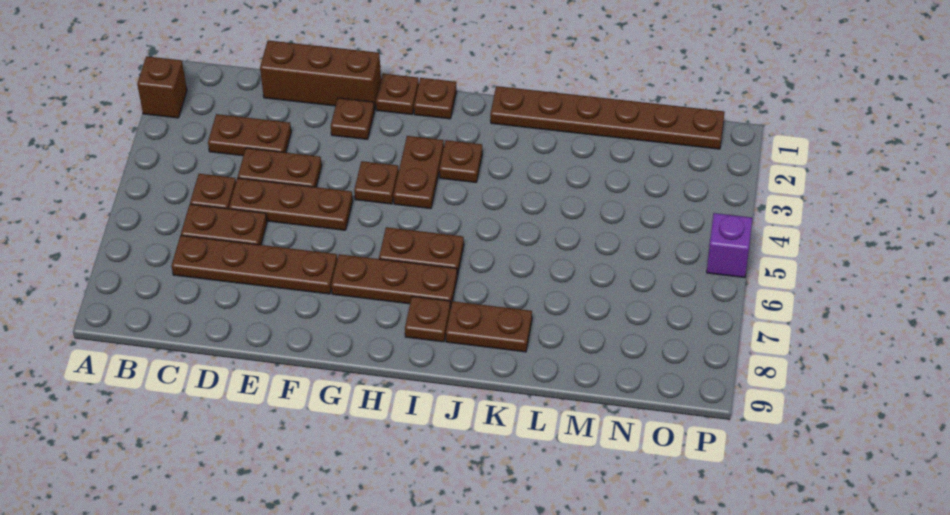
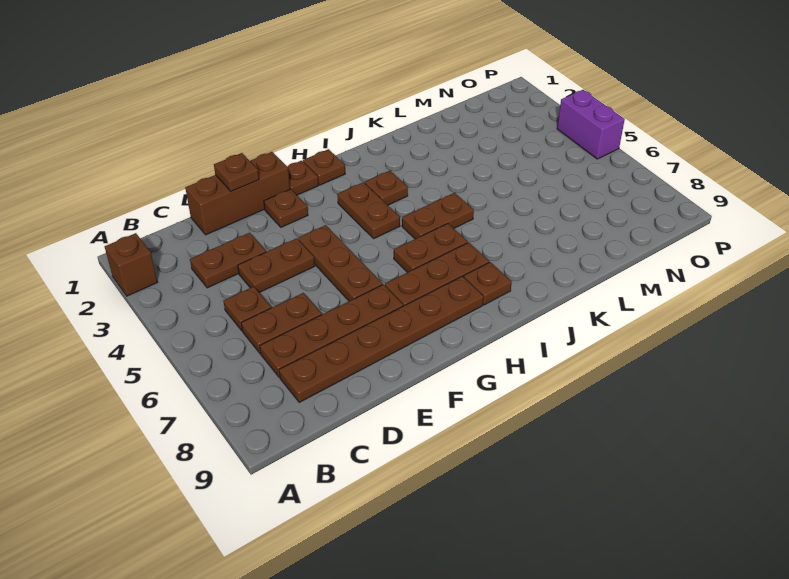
brown plate D5:F5 level 1 -> brown plate F4:F6 level 1
brown plate G4 level 1 -> brown plate E1 level 2
brown plate J1:O1 level 1 -> brown plate C8:H8 level 1
brown plate J8:K8 level 1 -> brown plate I5:J5 level 1
purple brick P5 level 1 -> purple brick P4:P5 level 1

